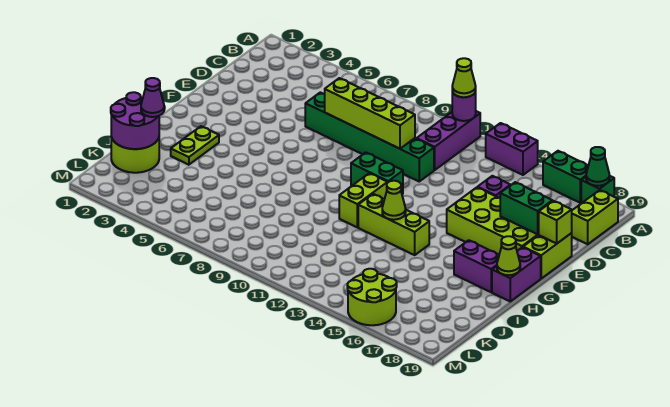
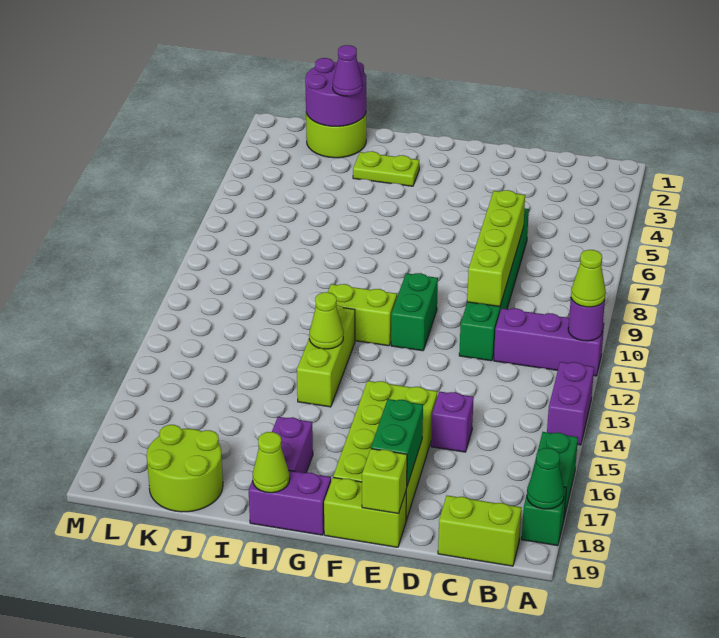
lime round brick L15:M16 level 1 -> lime round brick J18:K19 level 1

